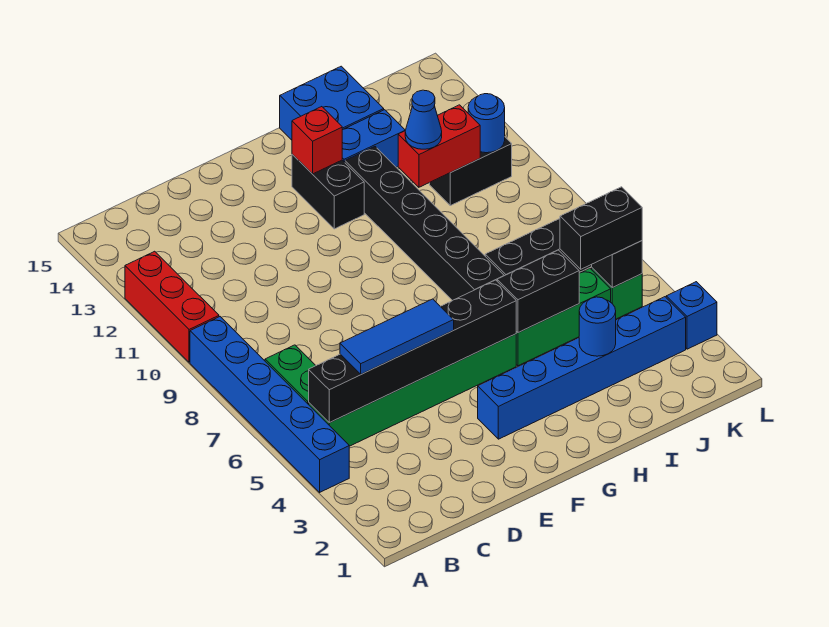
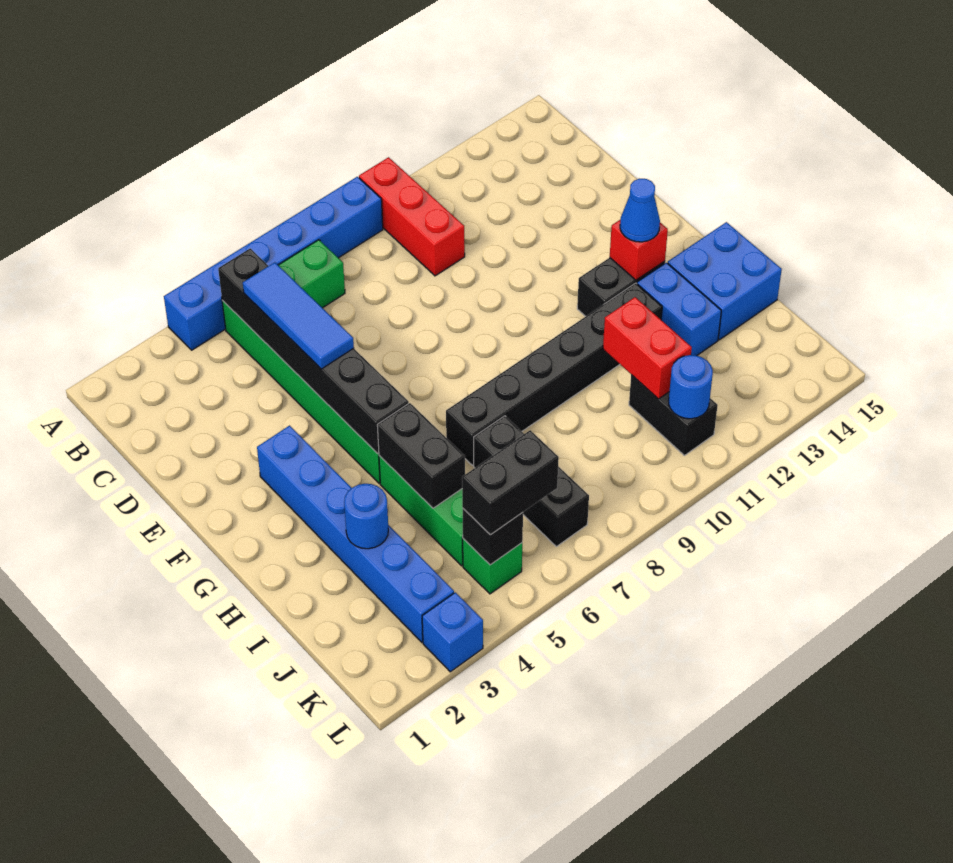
red brick A10:A12 level 1 -> red brick A10:C10 level 1
blue cone I11 level 3 -> blue cone G13 level 3
black brick J5:K5 level 3 -> black brick K5:K6 level 3

